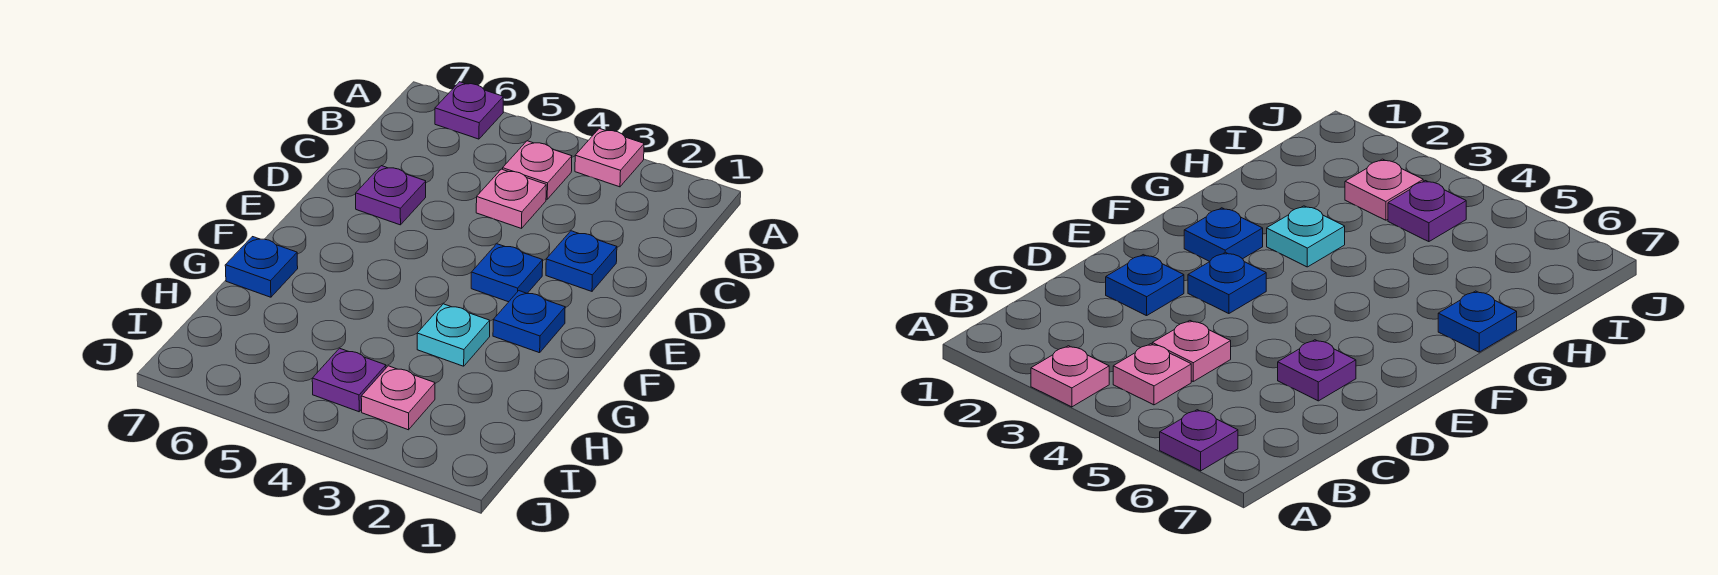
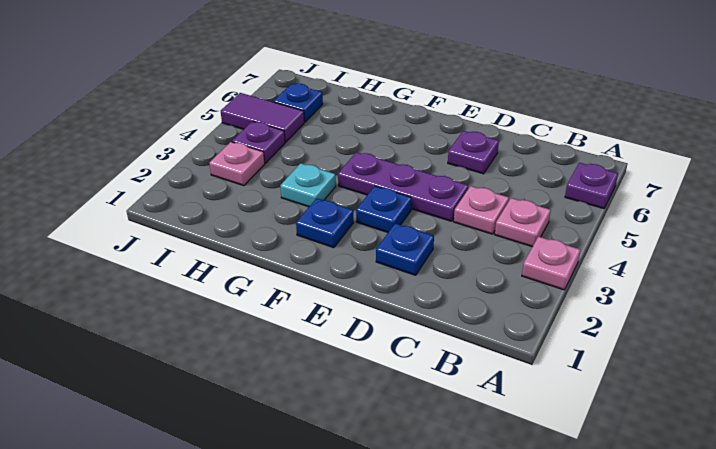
none -> purple plate D4:F4 level 1
blue plate G7 level 1 -> blue plate I6 level 1
none -> purple tile I5:J5 level 1

